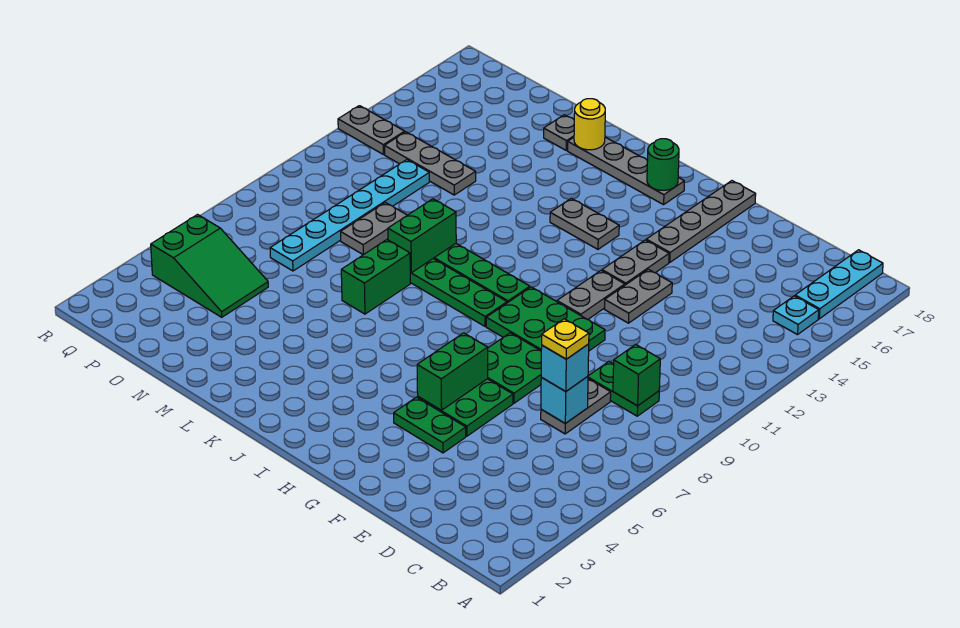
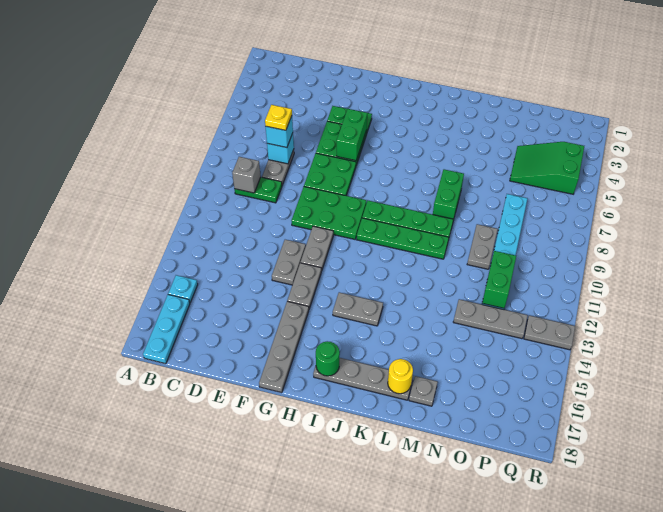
green brick C9 level 2 -> grey brick C9 level 2
green brick L9:L10 level 2 -> green brick O11:O12 level 2

